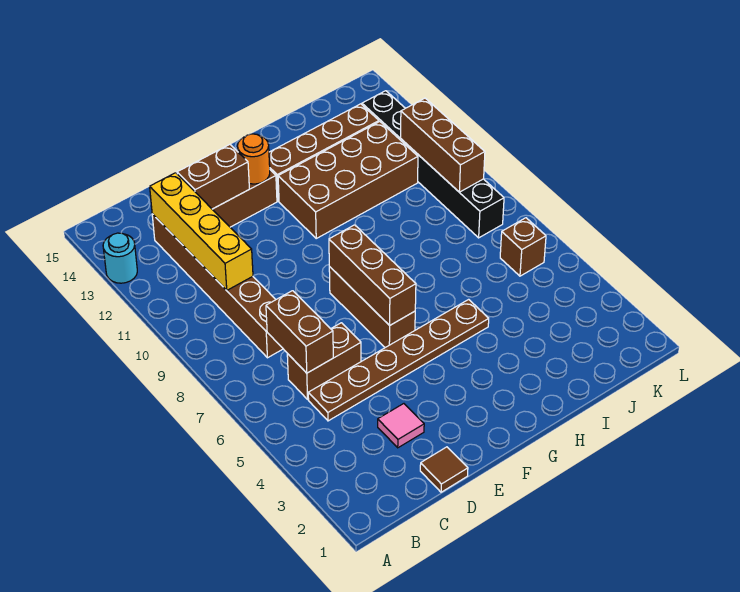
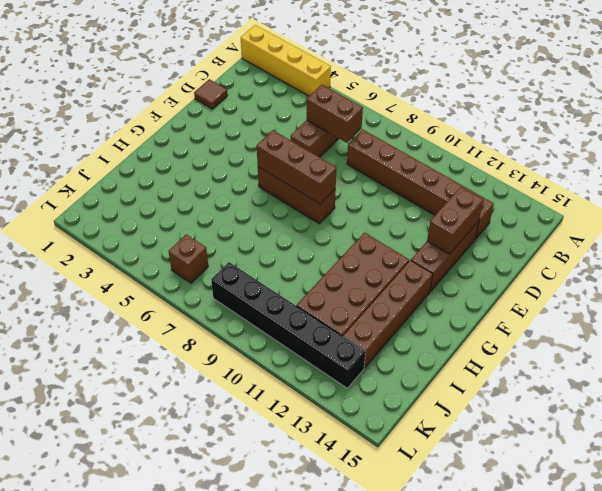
cyan round brick A13 level 1 -> none
brown plate C5:H5 level 1 -> none
yellow brick C10:C13 level 2 -> yellow brick A1:A4 level 1
pink tile D3 level 1 -> none
orange round brick F13 level 2 -> none
brown brick K9:K11 level 2 -> none

